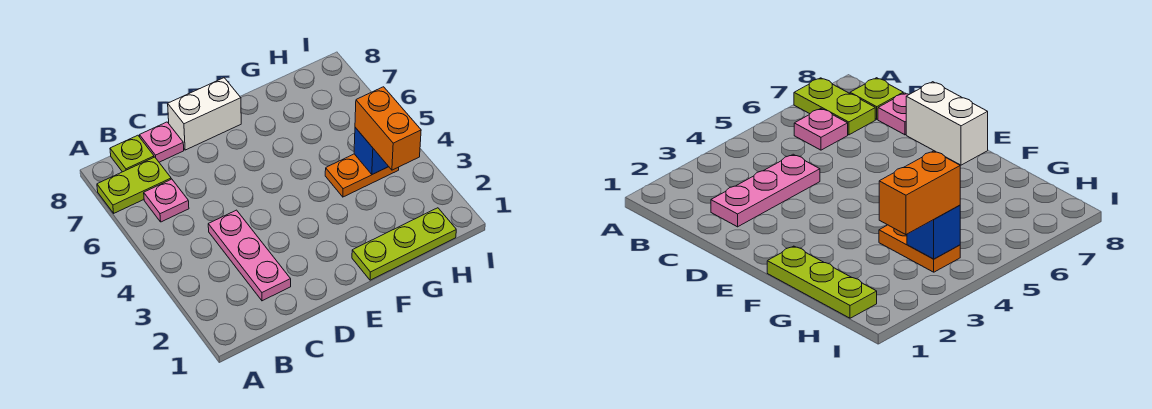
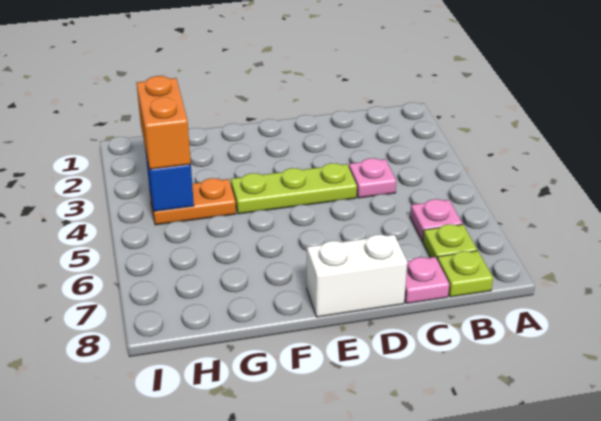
lime plate A7:B7 level 1 -> lime plate B7 level 1
pink plate C2:C4 level 1 -> pink plate C4 level 1
lime plate F1:H1 level 1 -> lime plate D4:F4 level 1

